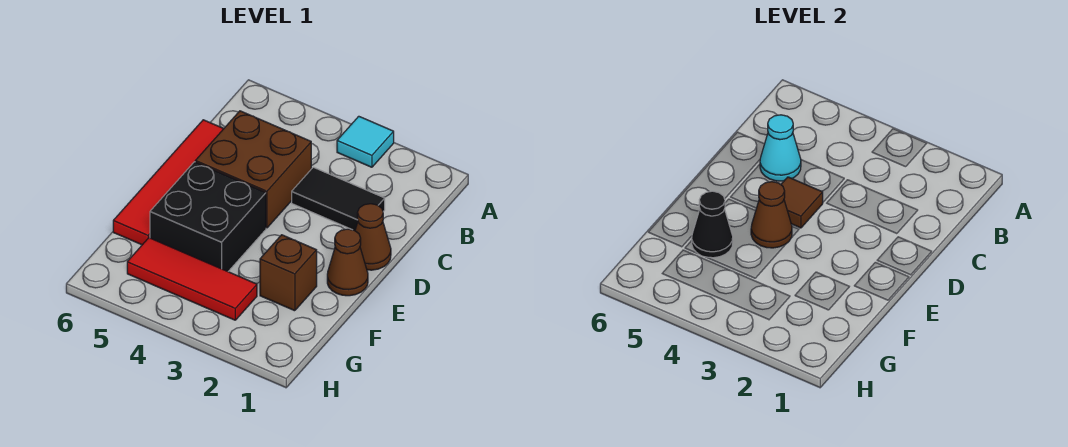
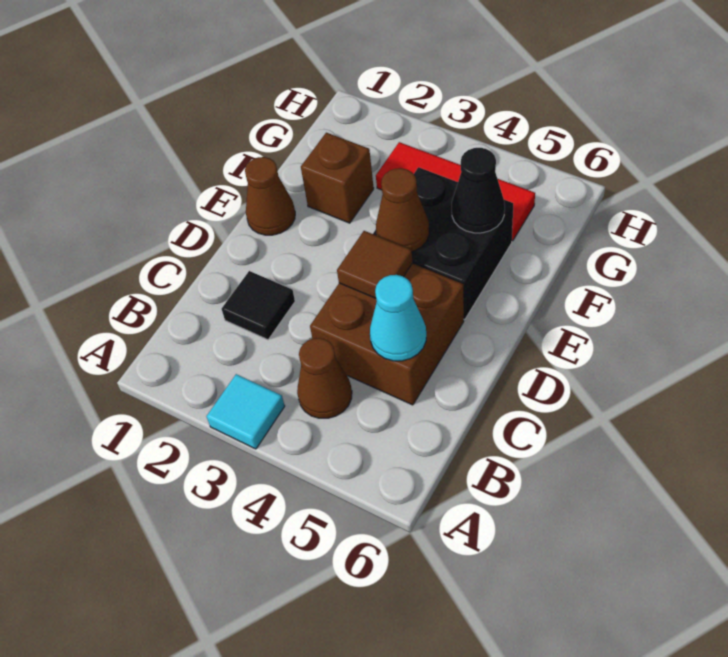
black tile C2:C3 level 1 -> black tile C2 level 1
red tile C6:F6 level 1 -> none
brown cone D1 level 1 -> brown cone B4 level 1

